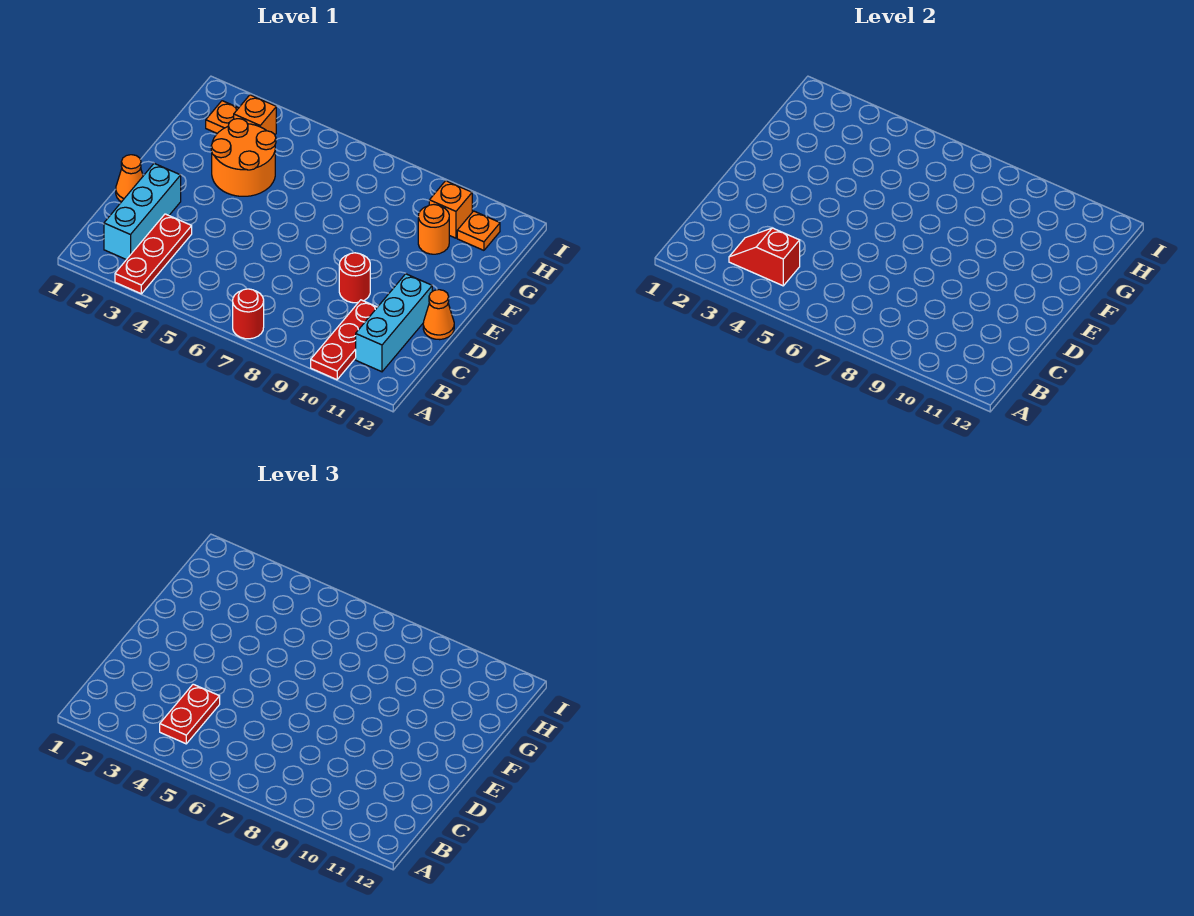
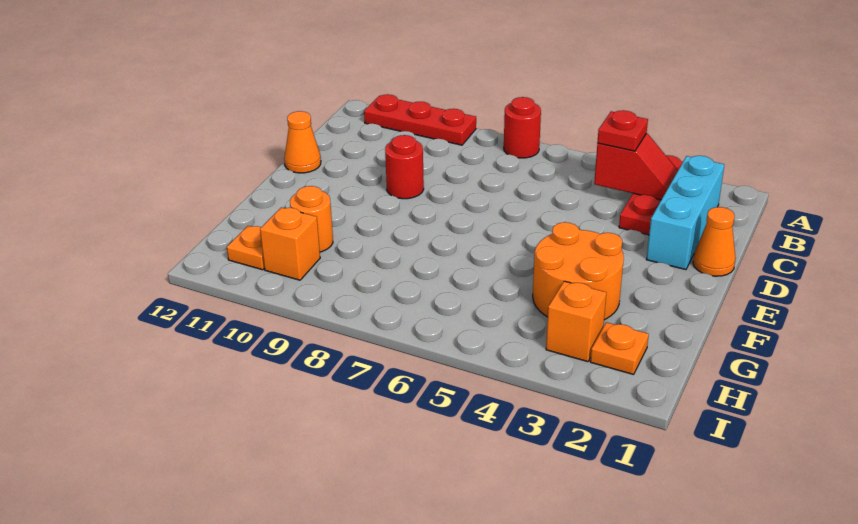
red plate A10:C10 level 1 -> red plate A9:A11 level 1
red plate B4:C4 level 3 -> red plate B4 level 3
cyan brick B11:D11 level 1 -> none

